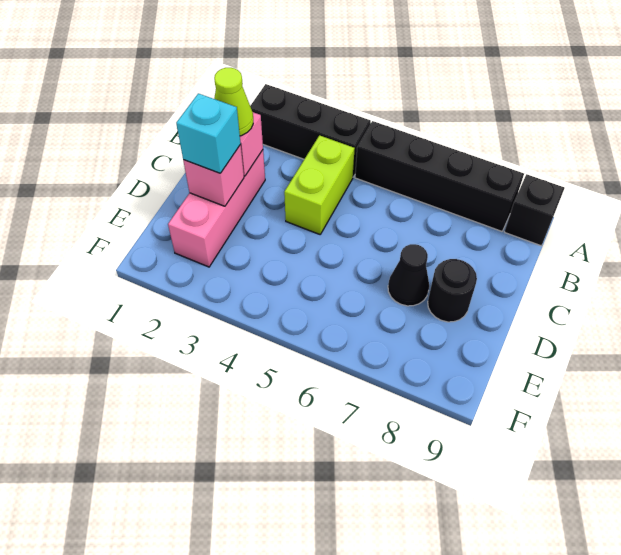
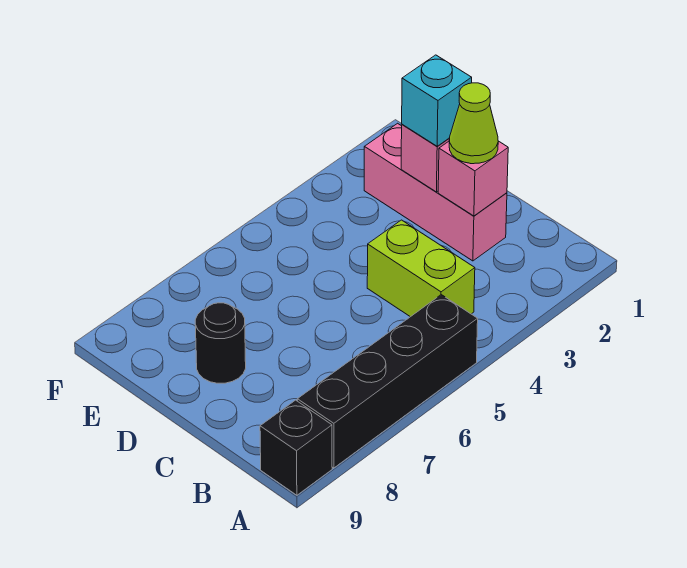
black brick A2:A4 level 1 -> none
black cone D7 level 1 -> none

